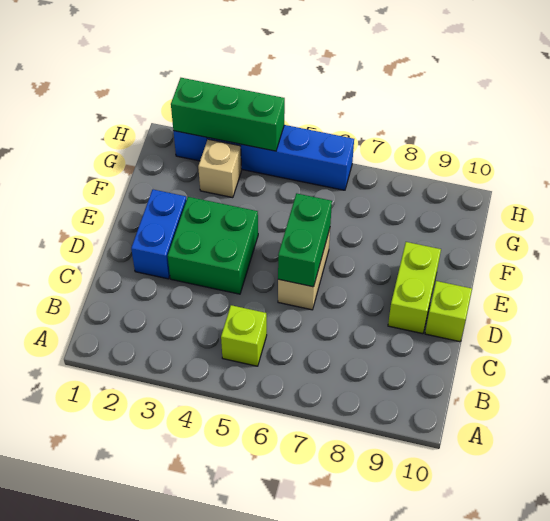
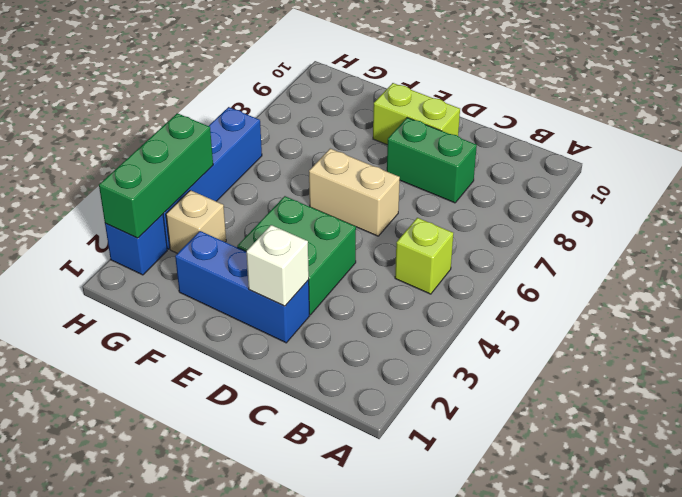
blue brick D2:E2 level 1 -> blue brick D2:F2 level 1
none -> white brick D2 level 2
green brick D6:E6 level 2 -> green brick C8:D8 level 1
lime brick D10 level 1 -> none

